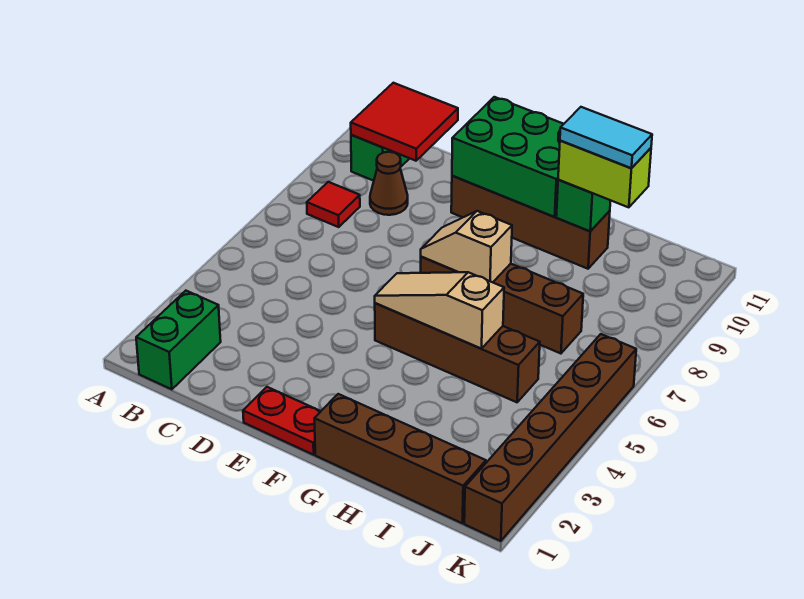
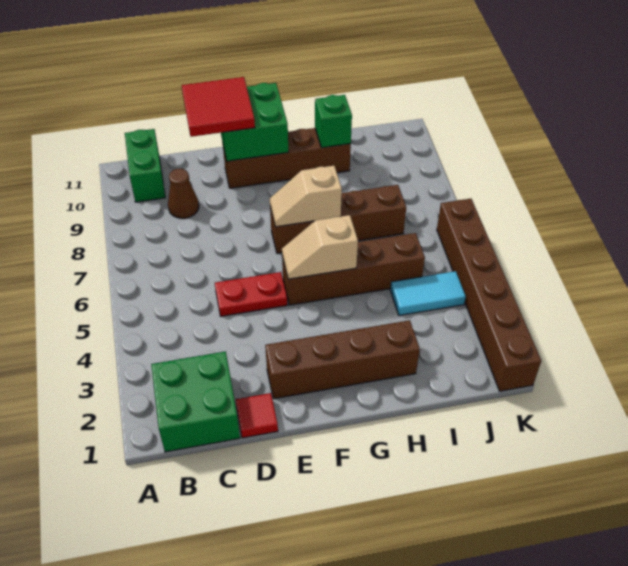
green brick B1:B2 level 1 -> green brick B1:C2 level 1
red tile B8 level 1 -> red tile D1 level 1
red tile B10:C11 level 2 -> red tile D10:E11 level 3
red plate E1:F1 level 1 -> red plate D5:E5 level 1
green brick E10:G11 level 2 -> green brick E10:F11 level 2
tan slope F5:H5 level 2 top H -> tan slope F5:G5 level 2 top G
brown brick G1:J1 level 1 -> brown brick E2:H2 level 1
lime brick H10:I10 level 3 -> none
cyan tile H10:I10 level 4 -> cyan tile I4:J4 level 1

